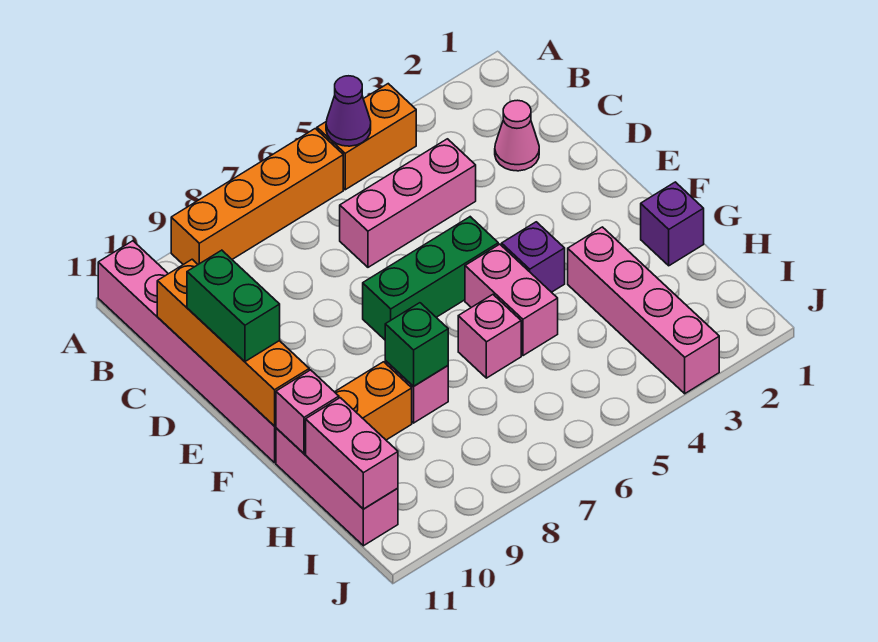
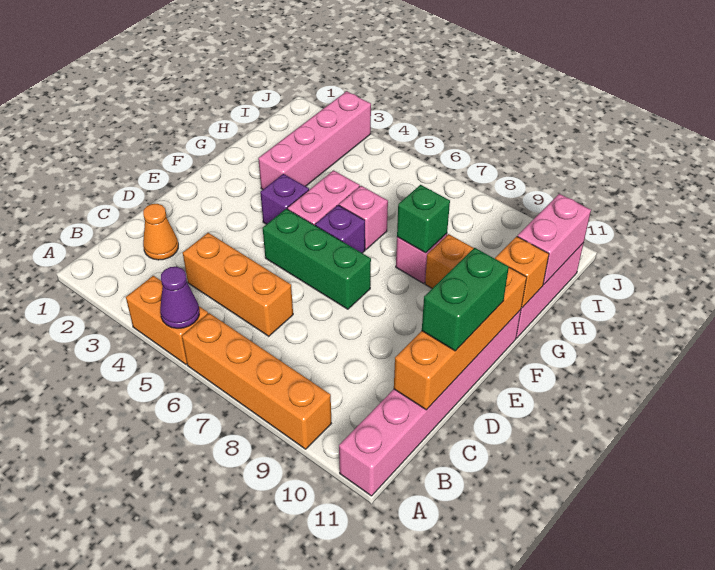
pink cone C2 level 1 -> orange cone C2 level 1
pink brick C4:C6 level 1 -> orange brick C4:C6 level 1
purple brick G1 level 1 -> purple brick F6 level 1
pink brick G11 level 2 -> orange brick G11 level 2

